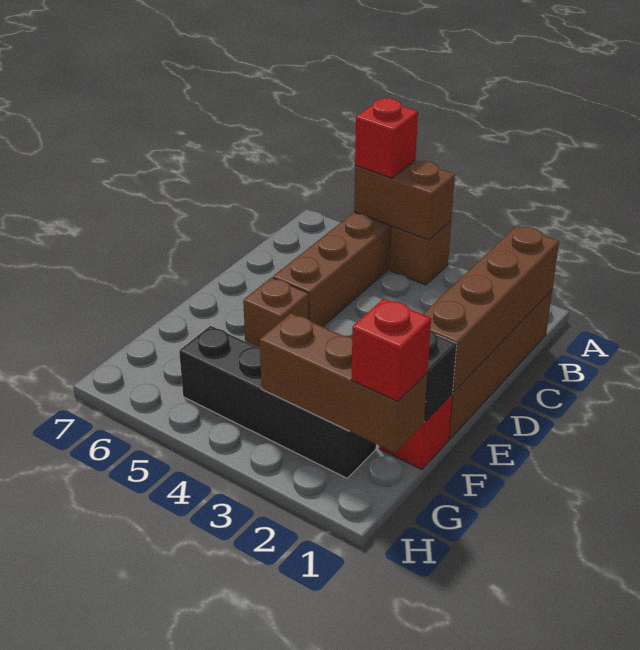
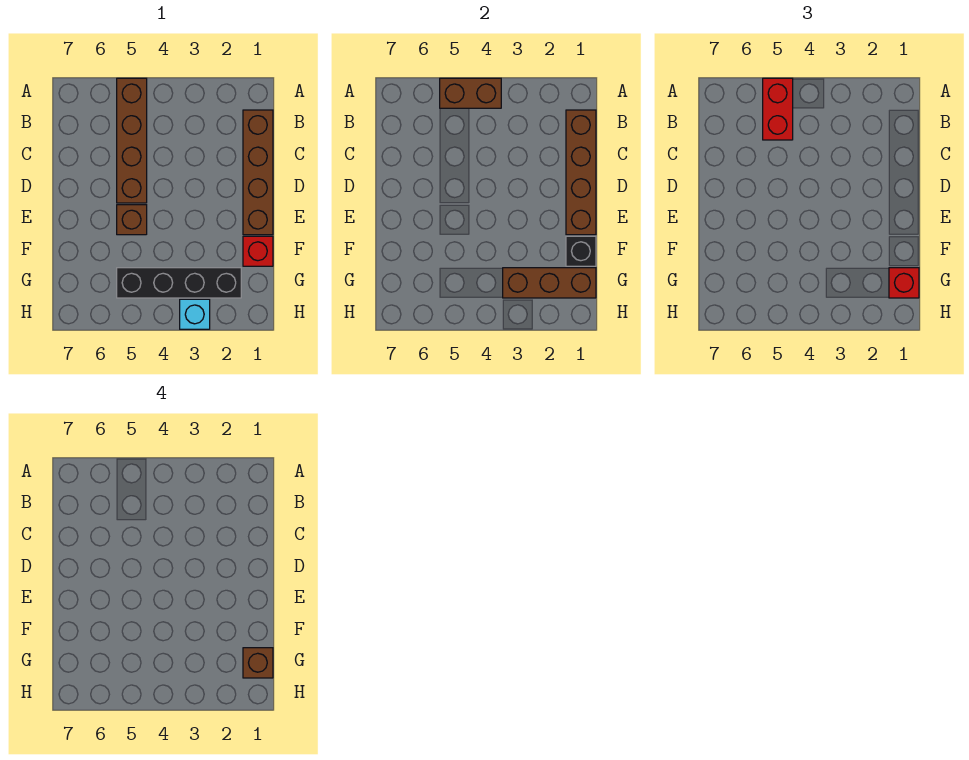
brown brick A4 level 1 -> brown brick G1 level 4
red brick A5 level 3 -> red brick A5:B5 level 3
none -> cyan brick H3 level 1

